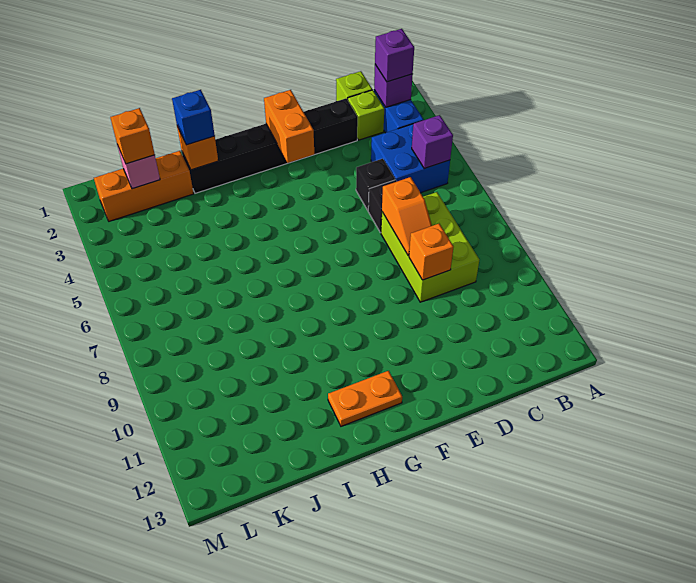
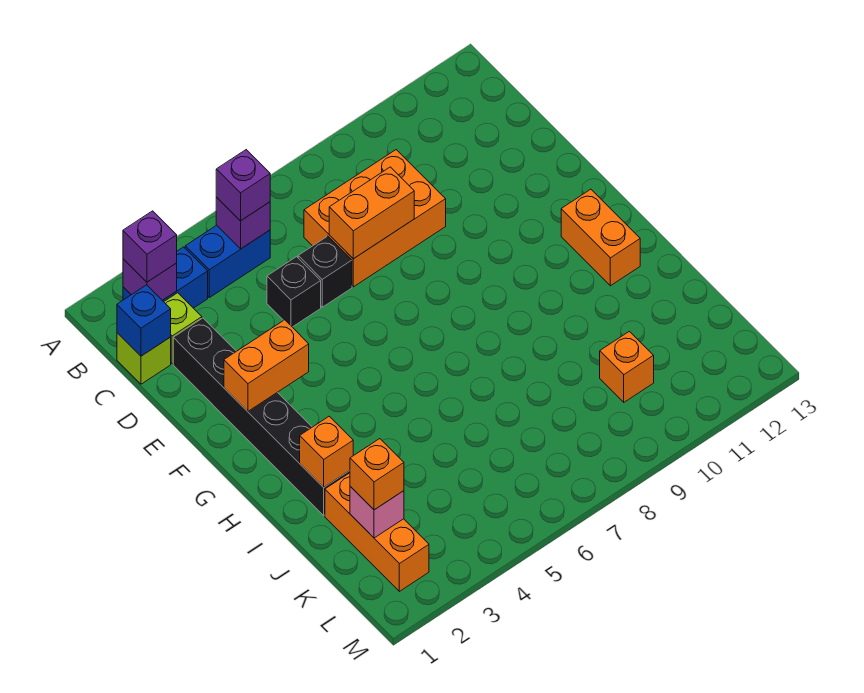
blue brick B4:C5 level 1 -> blue brick B4:B5 level 1
none -> purple brick B5 level 3
lime brick C7:D9 level 1 -> orange brick C7:D9 level 1
orange slope D7:D8 level 2 top 7 -> orange brick D7:D8 level 2
orange brick D9 level 2 -> orange brick K10 level 1
orange plate G12:H12 level 1 -> orange brick G12:H12 level 1
blue brick I2 level 3 -> blue brick C1 level 2

